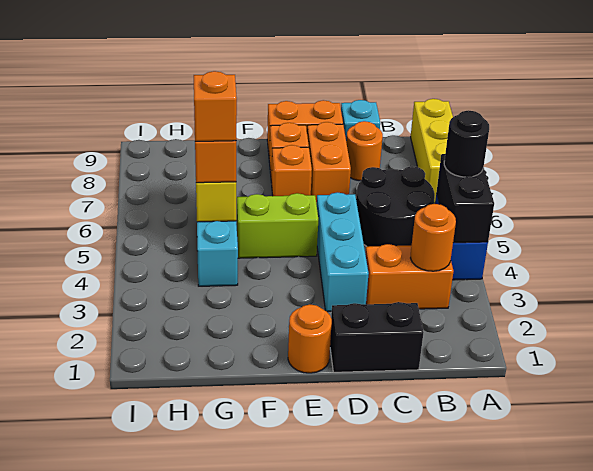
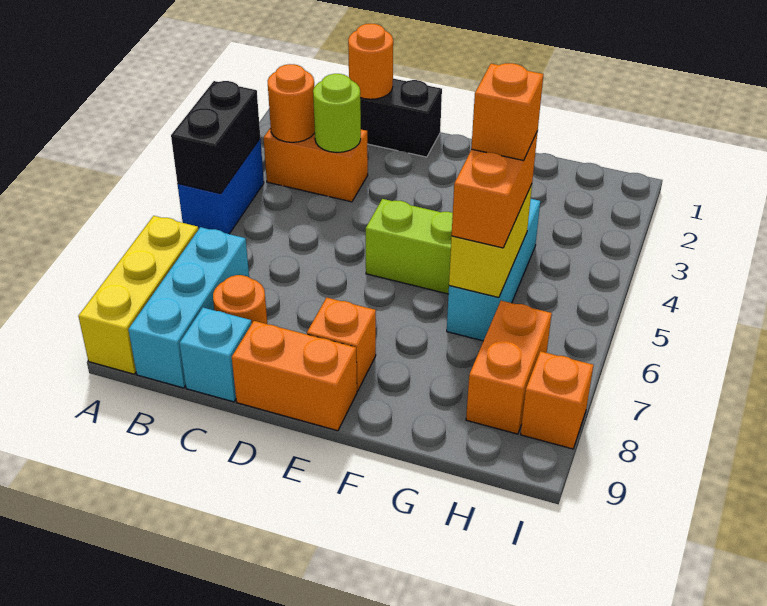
black round brick A5 level 3 -> none
black round brick B5:C6 level 1 -> none
none -> lime round brick C3 level 2
cyan brick D3:D5 level 1 -> cyan brick B7:B9 level 1
orange brick D7:D8 level 1 -> orange brick H7:H8 level 1
orange round brick E1 level 1 -> orange round brick C1 level 2
orange brick E7 level 1 -> orange brick I8 level 1

